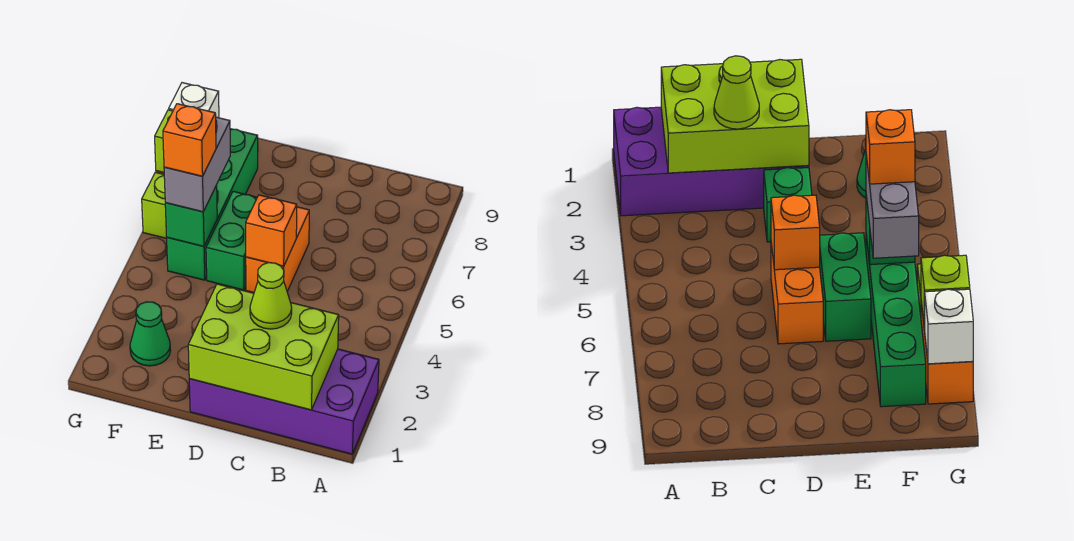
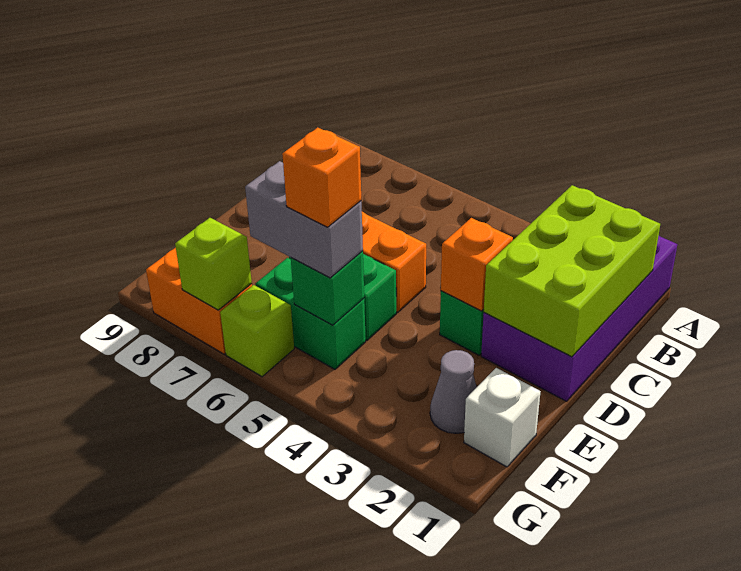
lime cone C2 level 3 -> none
orange brick D5 level 2 -> orange brick D3 level 2
green cone F2 level 1 -> grey cone F2 level 1
green brick F5:F8 level 1 -> green brick F5:F6 level 1
white brick G8 level 2 -> white brick F1 level 1

